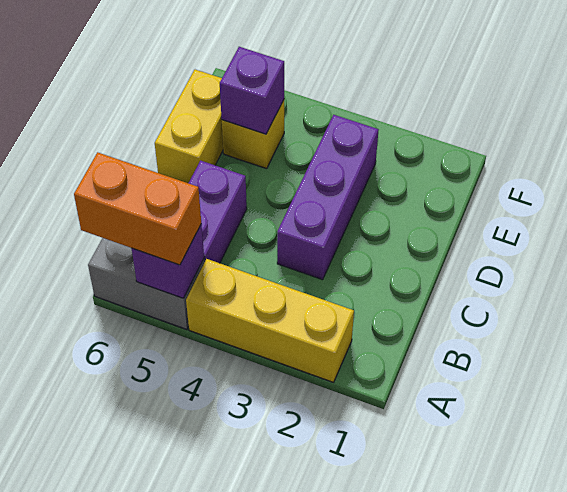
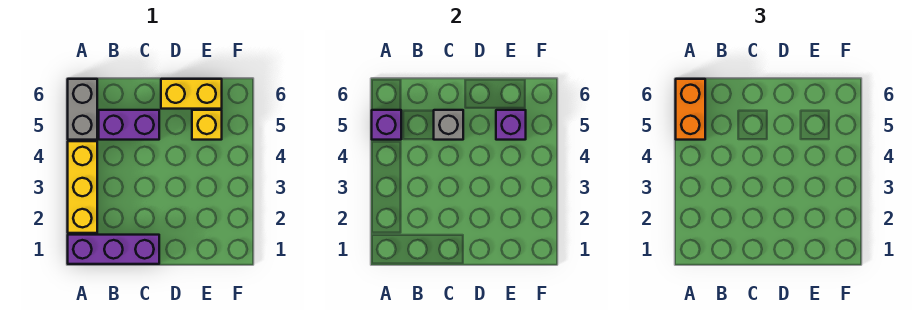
purple brick C3:E3 level 1 -> purple brick A1:C1 level 1
none -> grey brick C5 level 2

